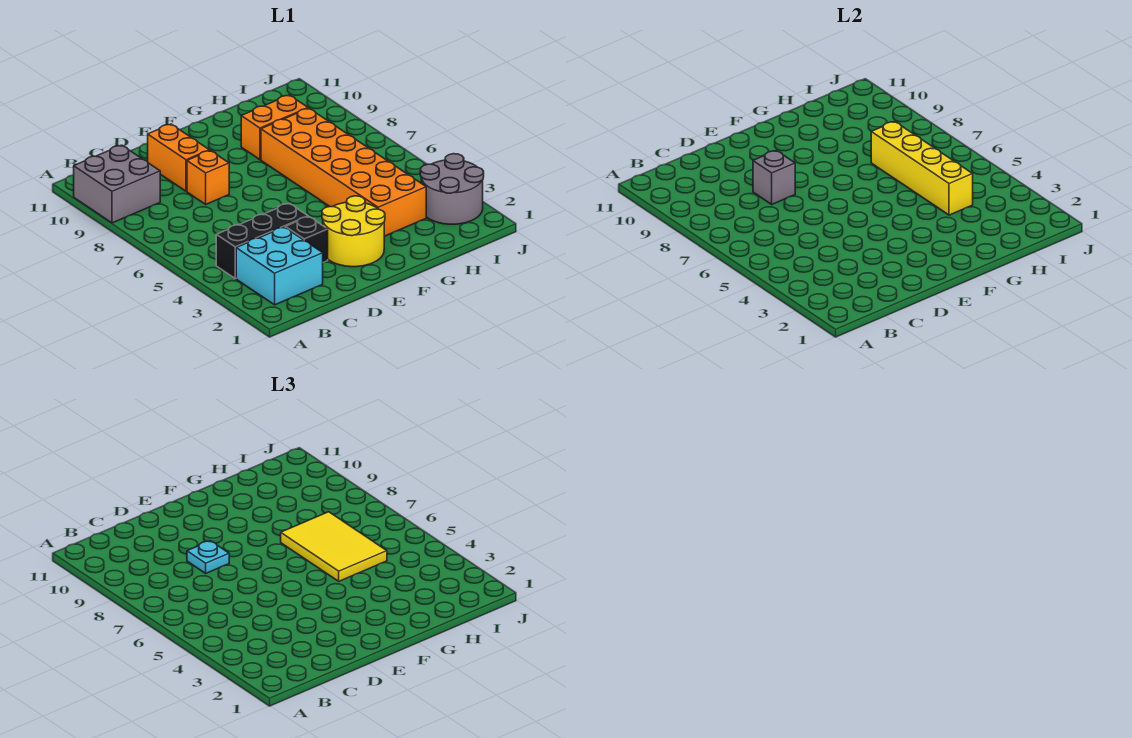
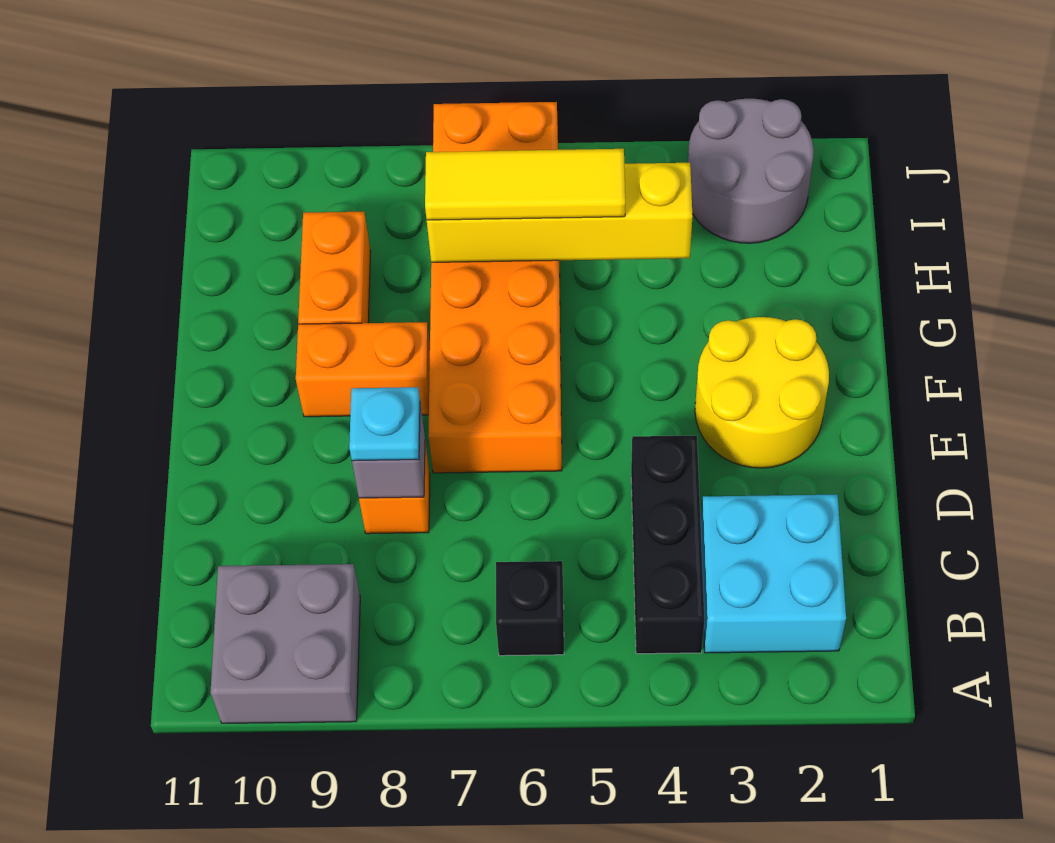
black brick D3 level 1 -> black brick B6 level 1
orange brick D9:D10 level 1 -> orange brick F8:F9 level 1
orange brick G3:H8 level 1 -> orange brick E6:J7 level 1
yellow tile G5:H7 level 3 -> yellow tile H5:H7 level 3

